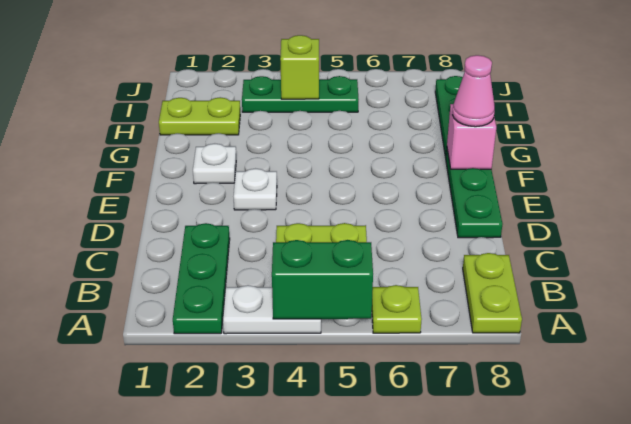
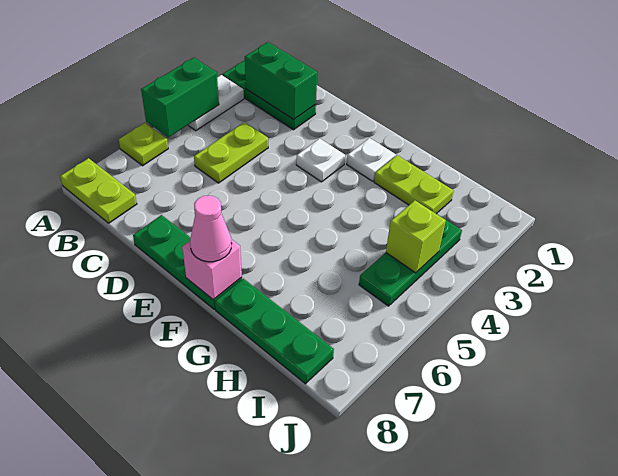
none -> green brick B2:C2 level 2
lime plate H1:H2 level 1 -> lime plate G2:H2 level 1

